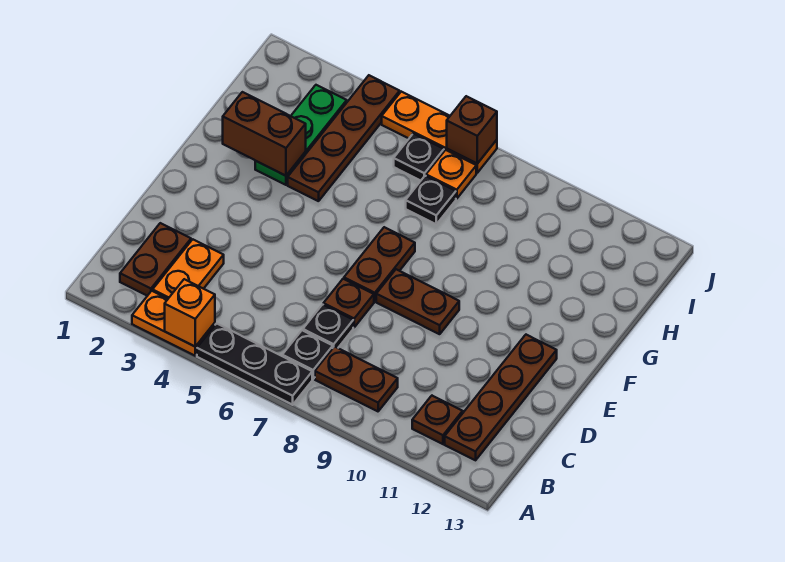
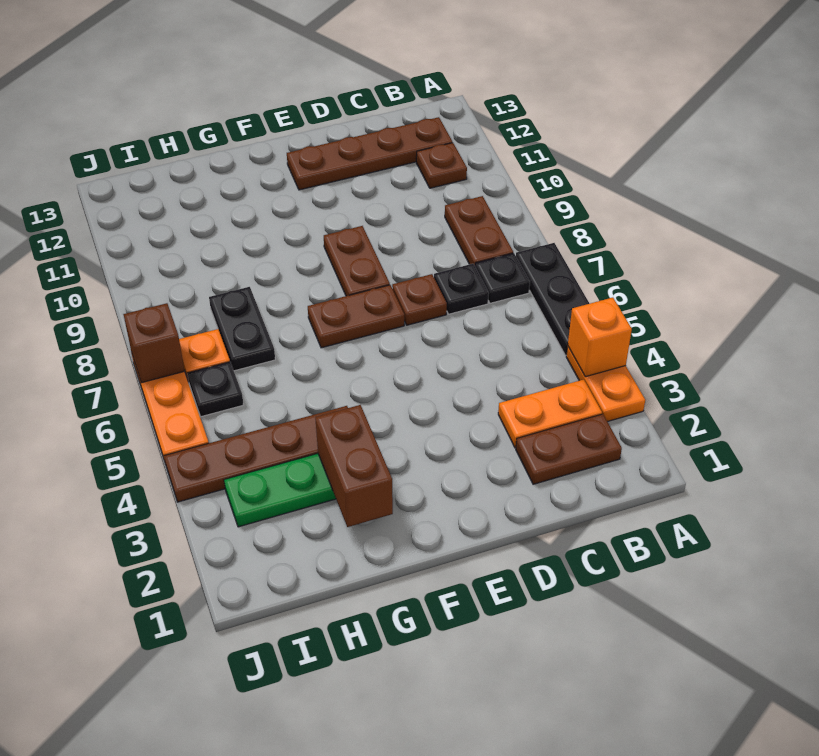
black plate H7 level 1 -> black plate H7:H8 level 1

